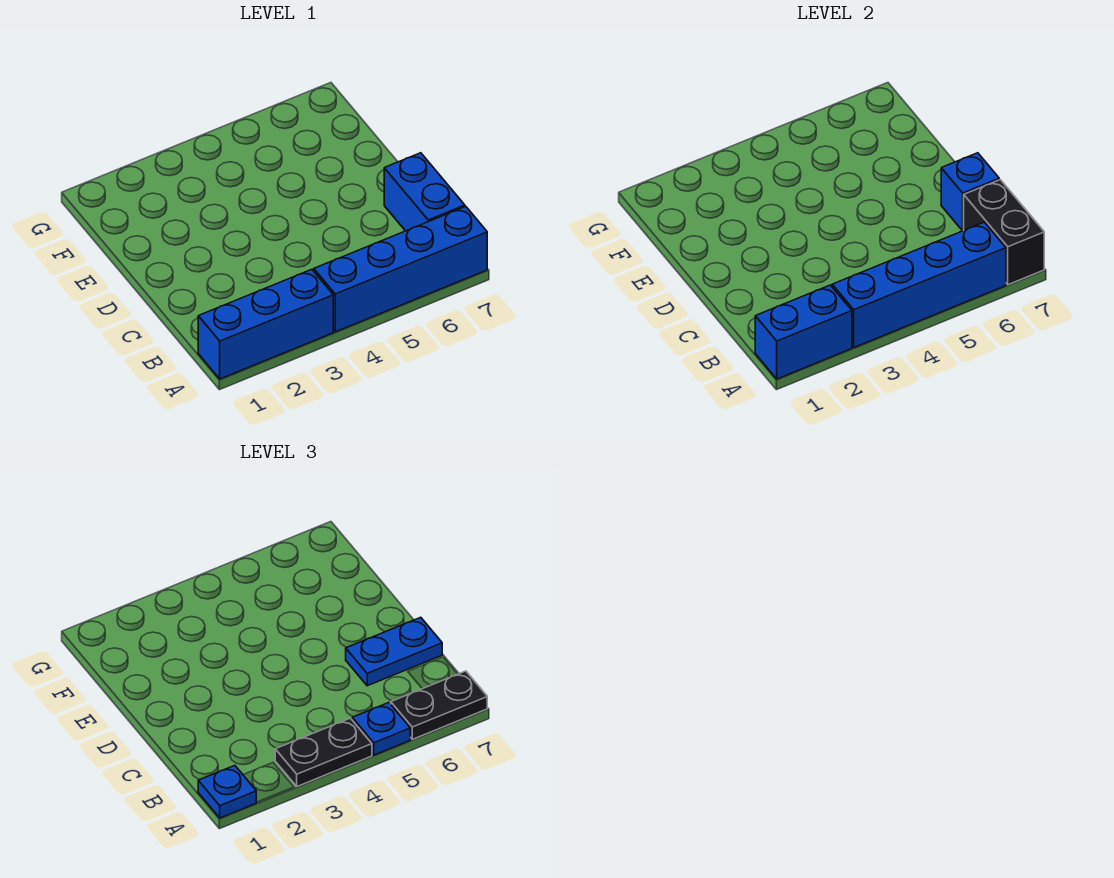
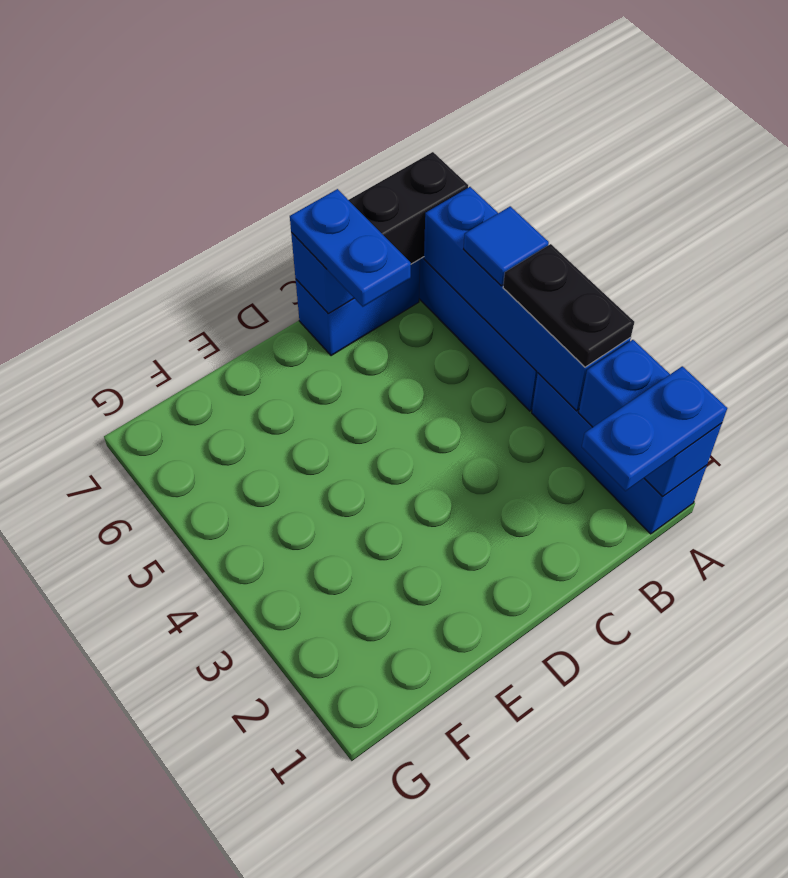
blue plate A1 level 3 -> blue plate A1:B1 level 3
blue plate A5 level 3 -> blue tile A5 level 3
black plate A6:A7 level 3 -> none

